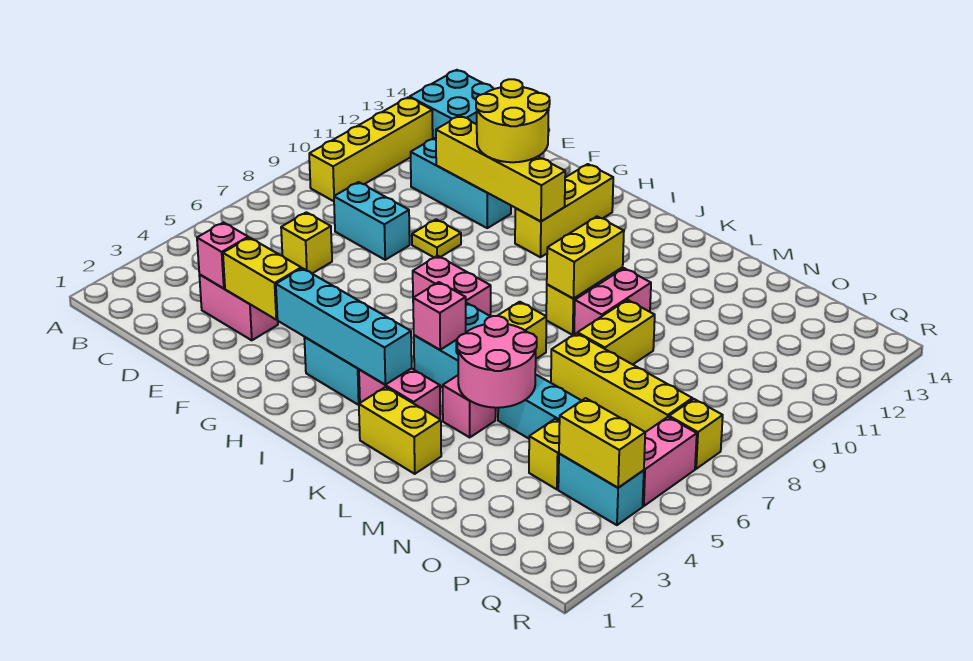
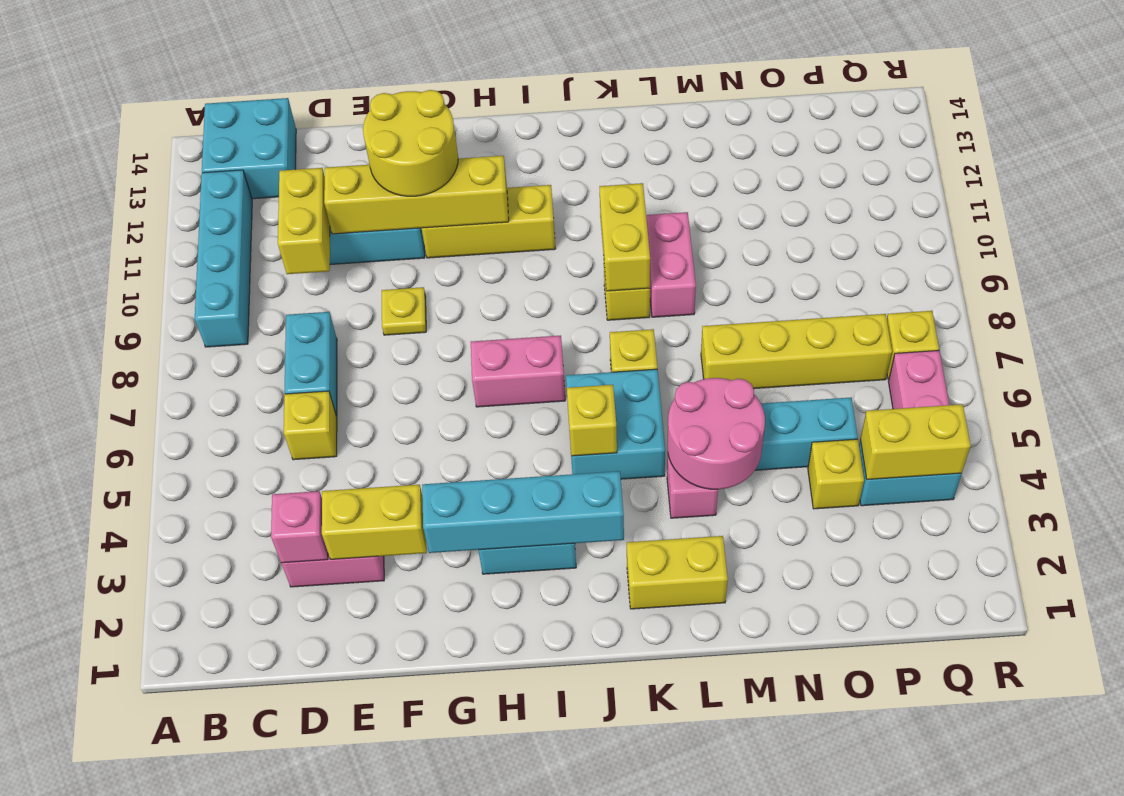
yellow brick B9:B12 level 1 -> cyan brick B9:B12 level 1
cyan brick D8:E8 level 1 -> cyan brick D7:D8 level 1
yellow brick H11:H13 level 1 -> yellow brick G11:I11 level 1
pink brick J3:K3 level 1 -> none
pink brick J5 level 2 -> yellow brick J5 level 2
yellow brick M8:M9 level 1 -> yellow brick D10:D11 level 2

